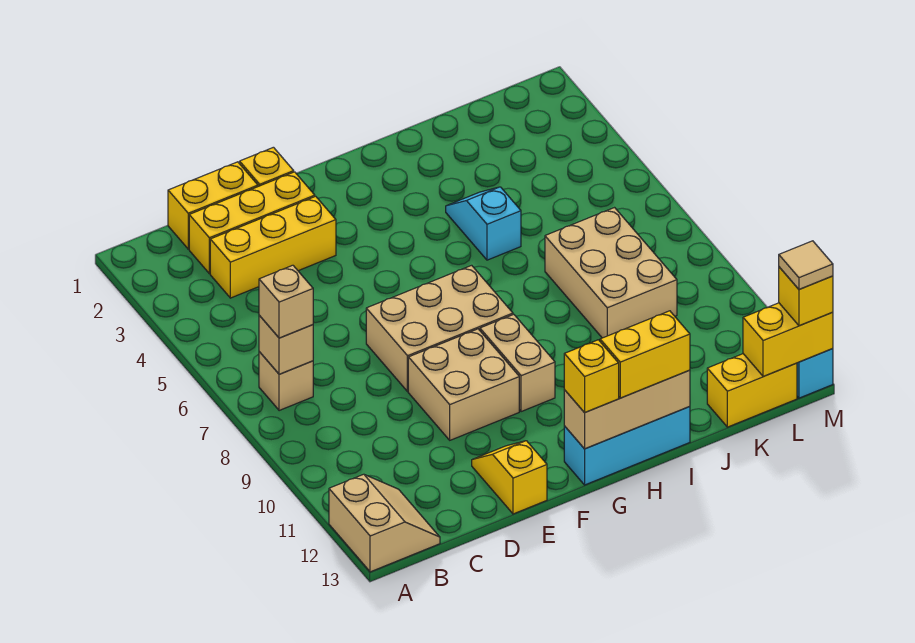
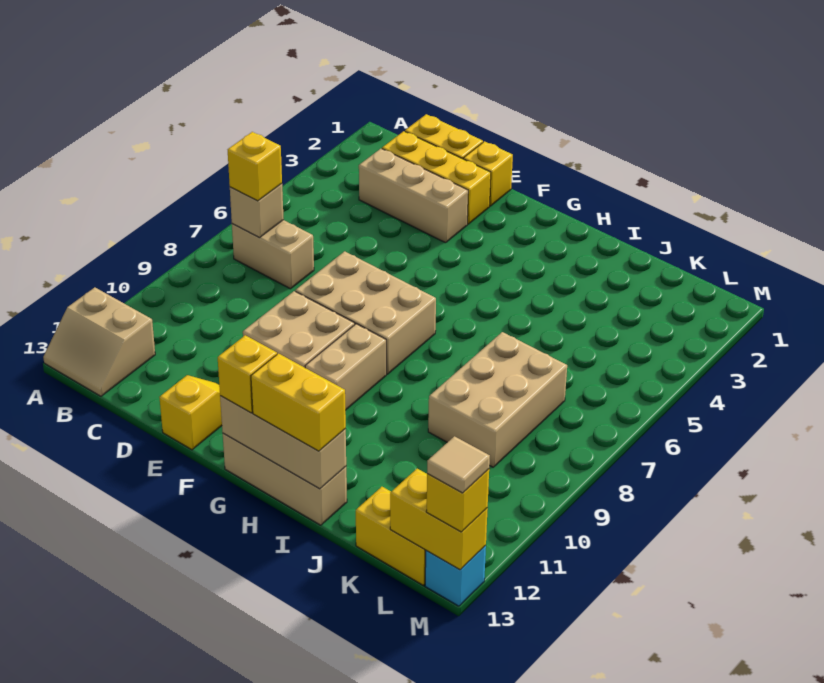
tan slope A12:B13 level 1 top A -> tan slope A12:B13 level 1 top 12
tan brick B7 level 1 -> tan brick B7:C7 level 1
tan brick B7 level 3 -> yellow brick B7 level 3
yellow brick C3:E3 level 1 -> tan brick C3:E3 level 1
cyan brick G13:I13 level 1 -> tan brick G13:I13 level 1
cyan slope I4:I5 level 1 top 5 -> none

